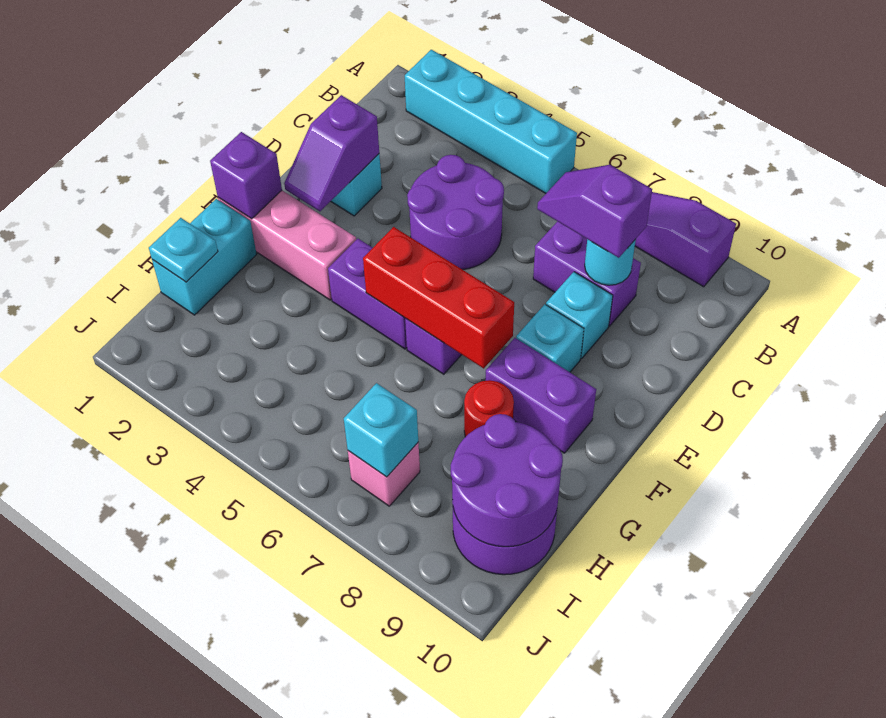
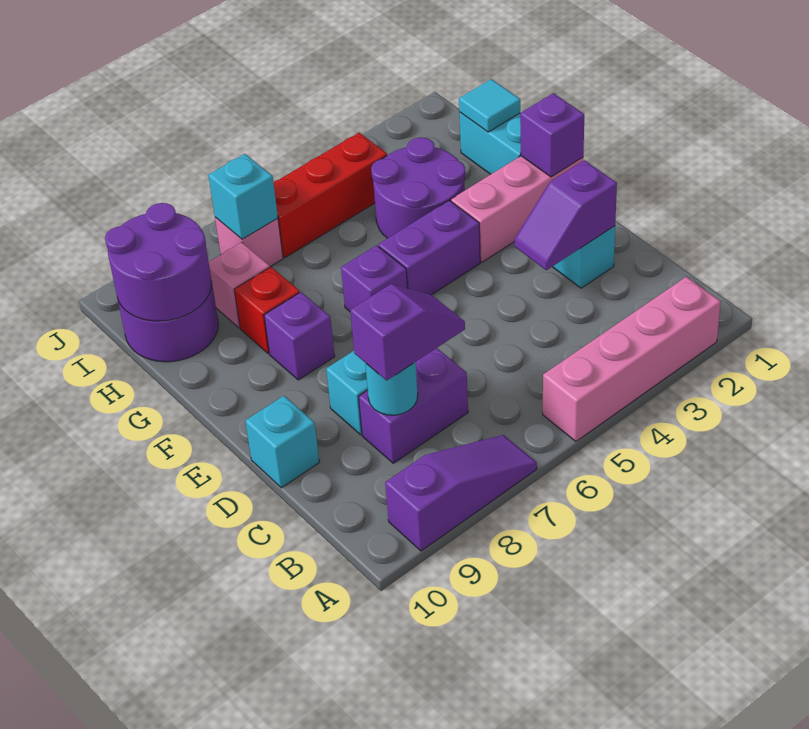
cyan brick A2:A5 level 1 -> pink brick A2:A5 level 1
purple round brick C4:D5 level 1 -> purple round brick G3:H4 level 1
purple slope D2:E2 level 2 top D -> purple slope D2:D3 level 2 top 2
cyan brick E8 level 1 -> cyan brick D10 level 1
red brick F5:F7 level 2 -> red brick I4:I6 level 1
purple brick F8:F9 level 1 -> purple brick F8 level 1
red round brick G8 level 1 -> red brick G8 level 1
cyan plate H1 level 2 -> cyan tile H1 level 2
none -> pink brick H8 level 1

